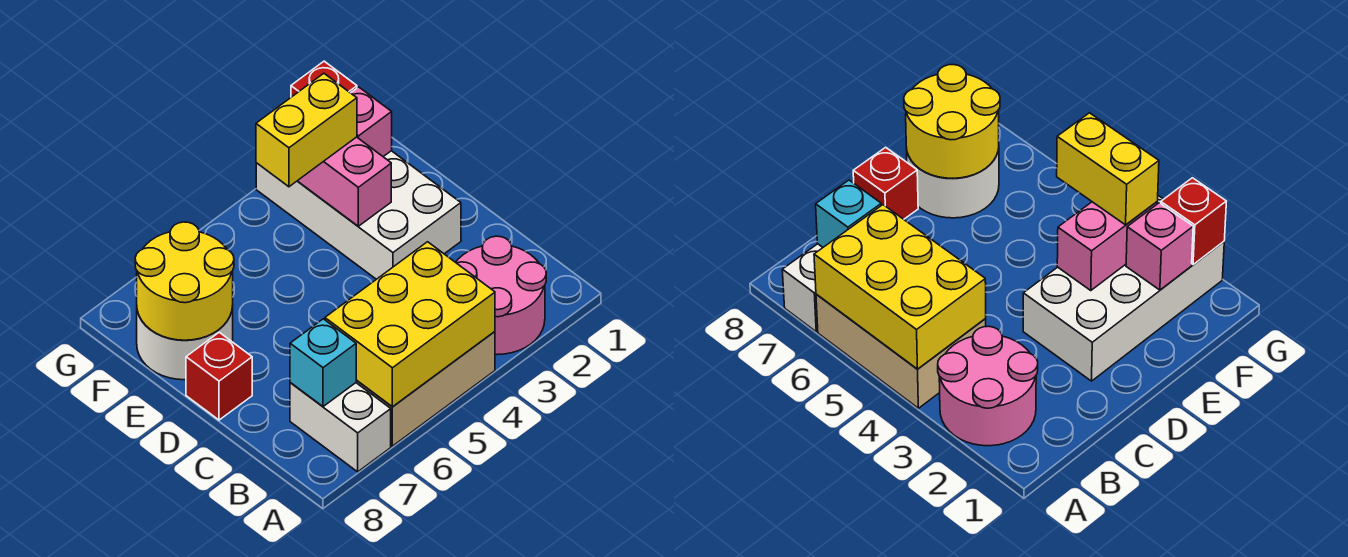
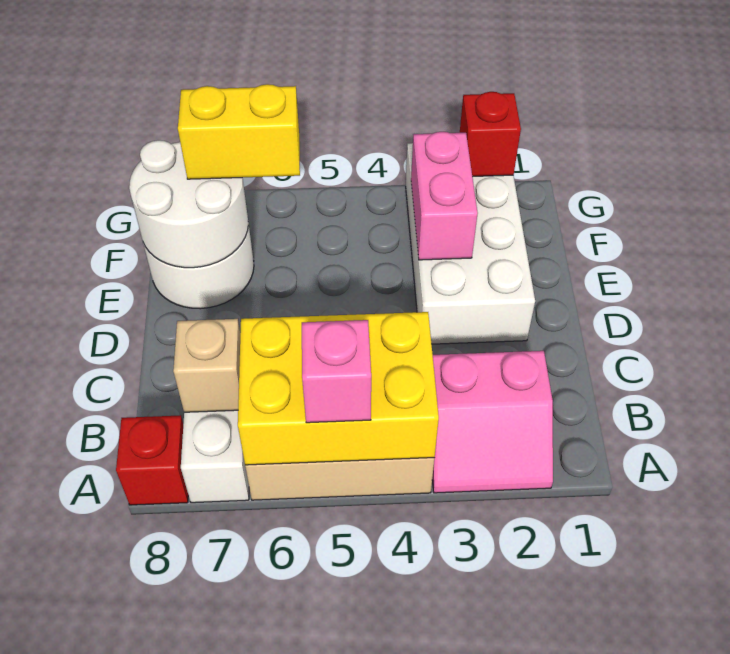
pink round brick A2:B3 level 1 -> pink slope A2:B3 level 1 top B
cyan brick B7 level 2 -> tan brick B7 level 2
red brick D8 level 1 -> red brick A8 level 1
yellow round brick E7:F8 level 2 -> white round brick E7:F8 level 2
pink brick F2 level 2 -> pink brick A5 level 3
yellow brick F3:F4 level 3 -> yellow brick F6:F7 level 3

